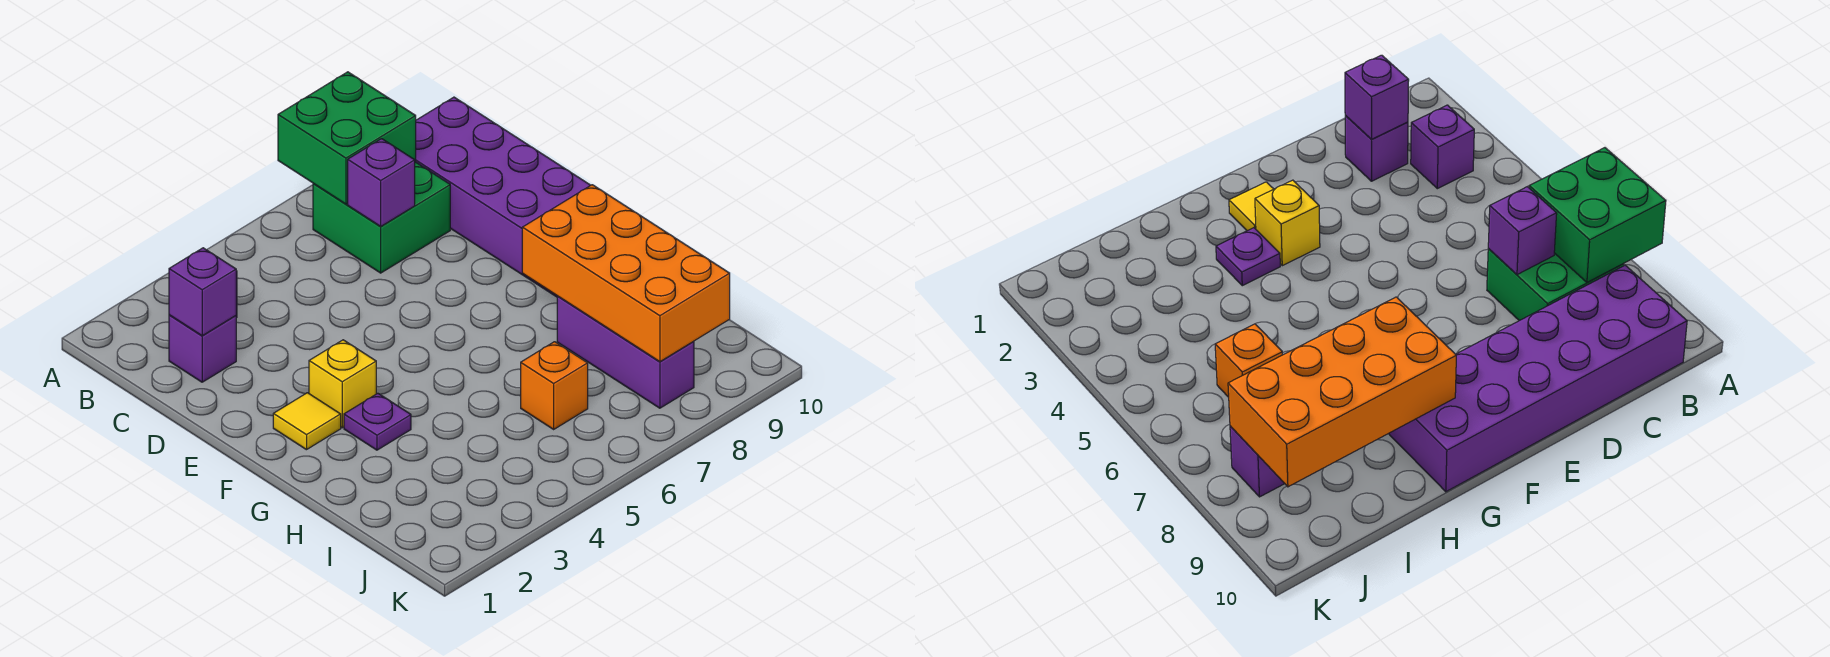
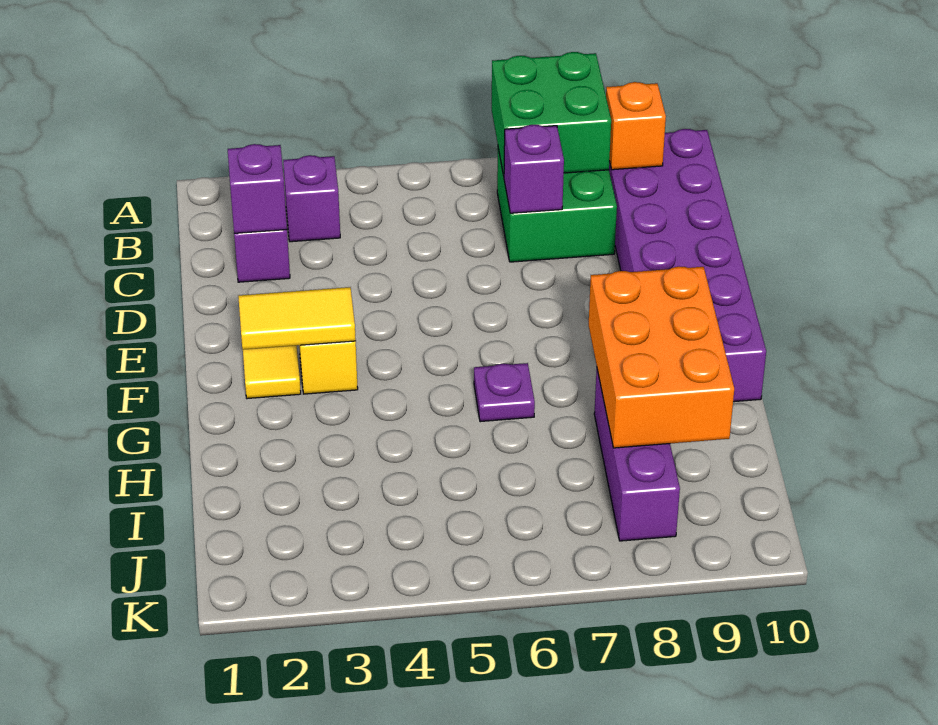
none -> yellow tile F2:F3 level 2
purple plate G3 level 1 -> purple plate G6 level 1
orange brick G8:J9 level 2 -> orange brick G8:I9 level 2
orange brick I6 level 1 -> orange brick B9 level 2

